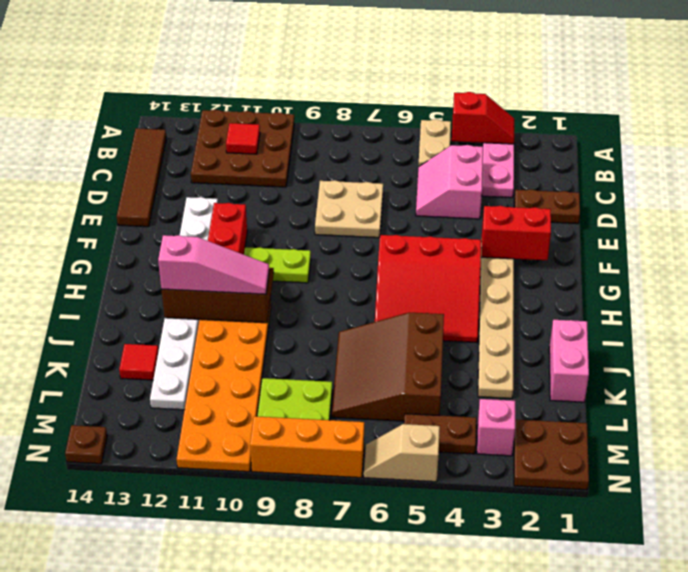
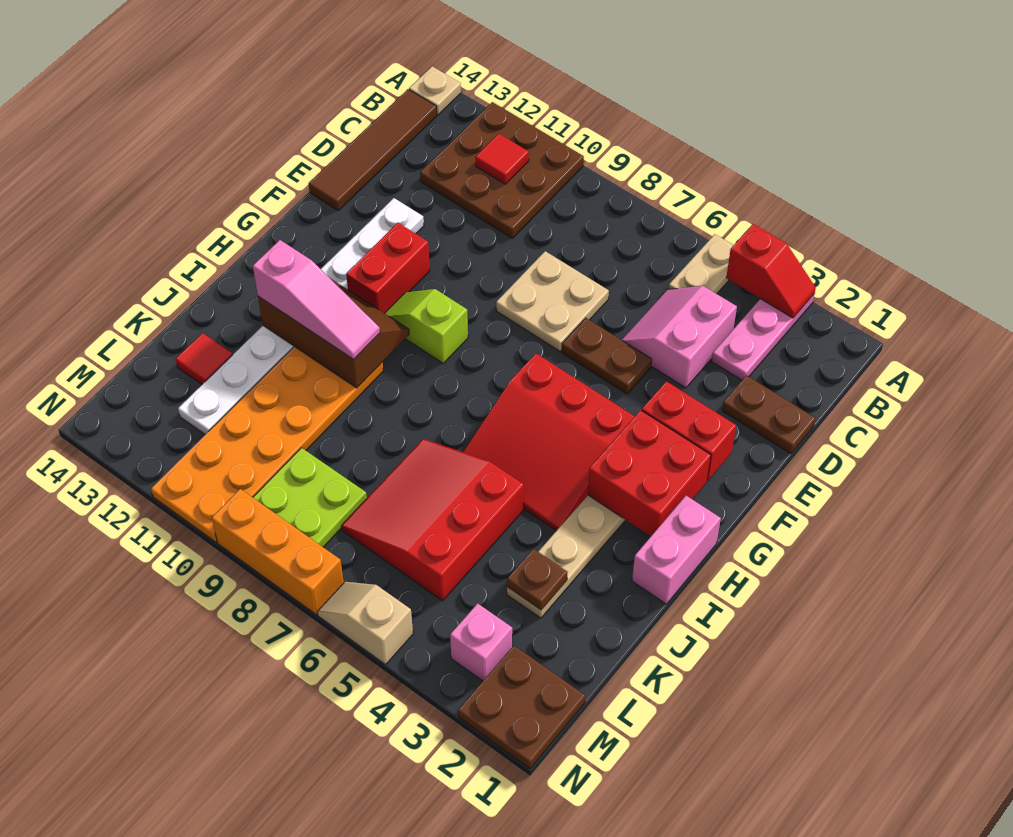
none -> tan plate A14 level 1
none -> red brick G2:H3 level 2
lime plate G9:G10 level 1 -> lime slope G9:G10 level 1 top 9
pink brick J1:K1 level 1 -> pink brick H1:I1 level 1
brown slope J5:L7 level 1 top 5 -> red slope J5:L7 level 1 top 5
brown plate M4:M5 level 1 -> brown plate E5:E6 level 1
brown plate N14 level 1 -> brown plate K3 level 2

